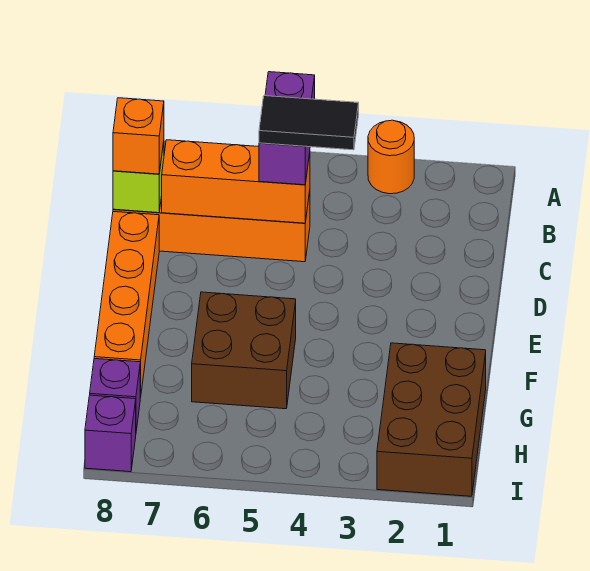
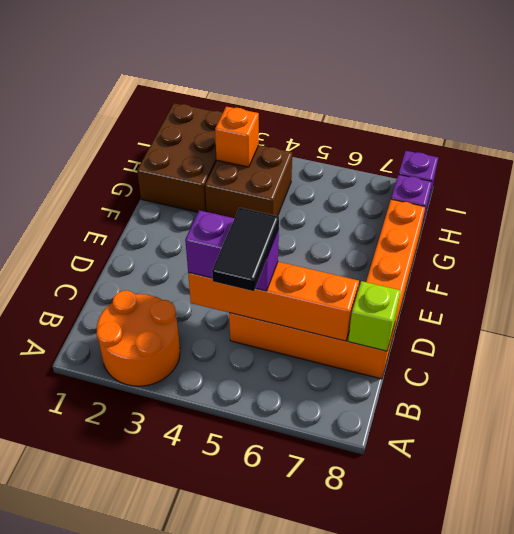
orange round brick A3 level 1 -> orange round brick A2:B3 level 1
purple brick B5:C5 level 3 -> purple brick C4:C5 level 3
black tile C4:C5 level 4 -> black tile B5:C5 level 4
orange brick C5:C7 level 2 -> orange brick C4:C7 level 2
orange brick C8 level 3 -> orange brick H3 level 2
brown brick F5:G6 level 1 -> brown brick G3:H4 level 1

